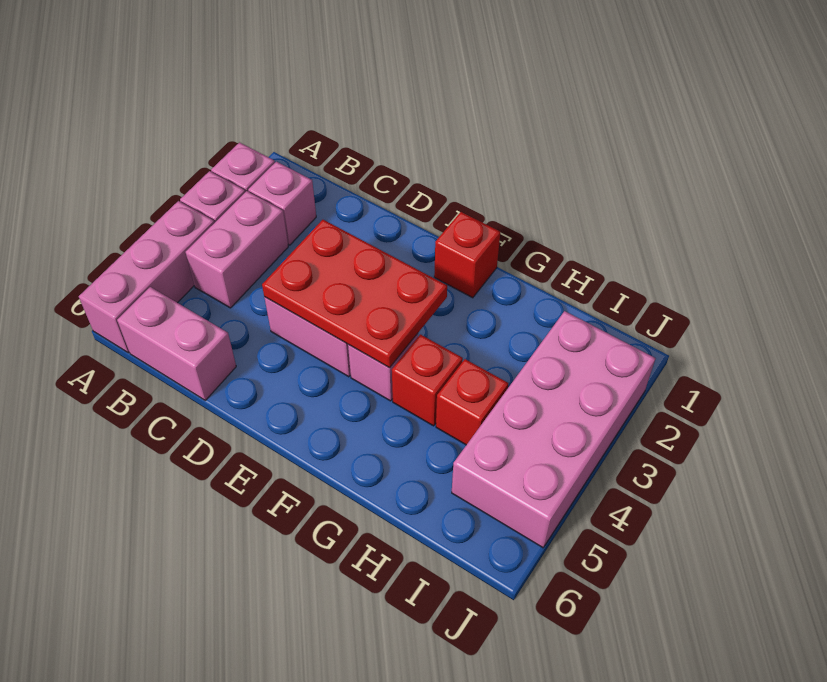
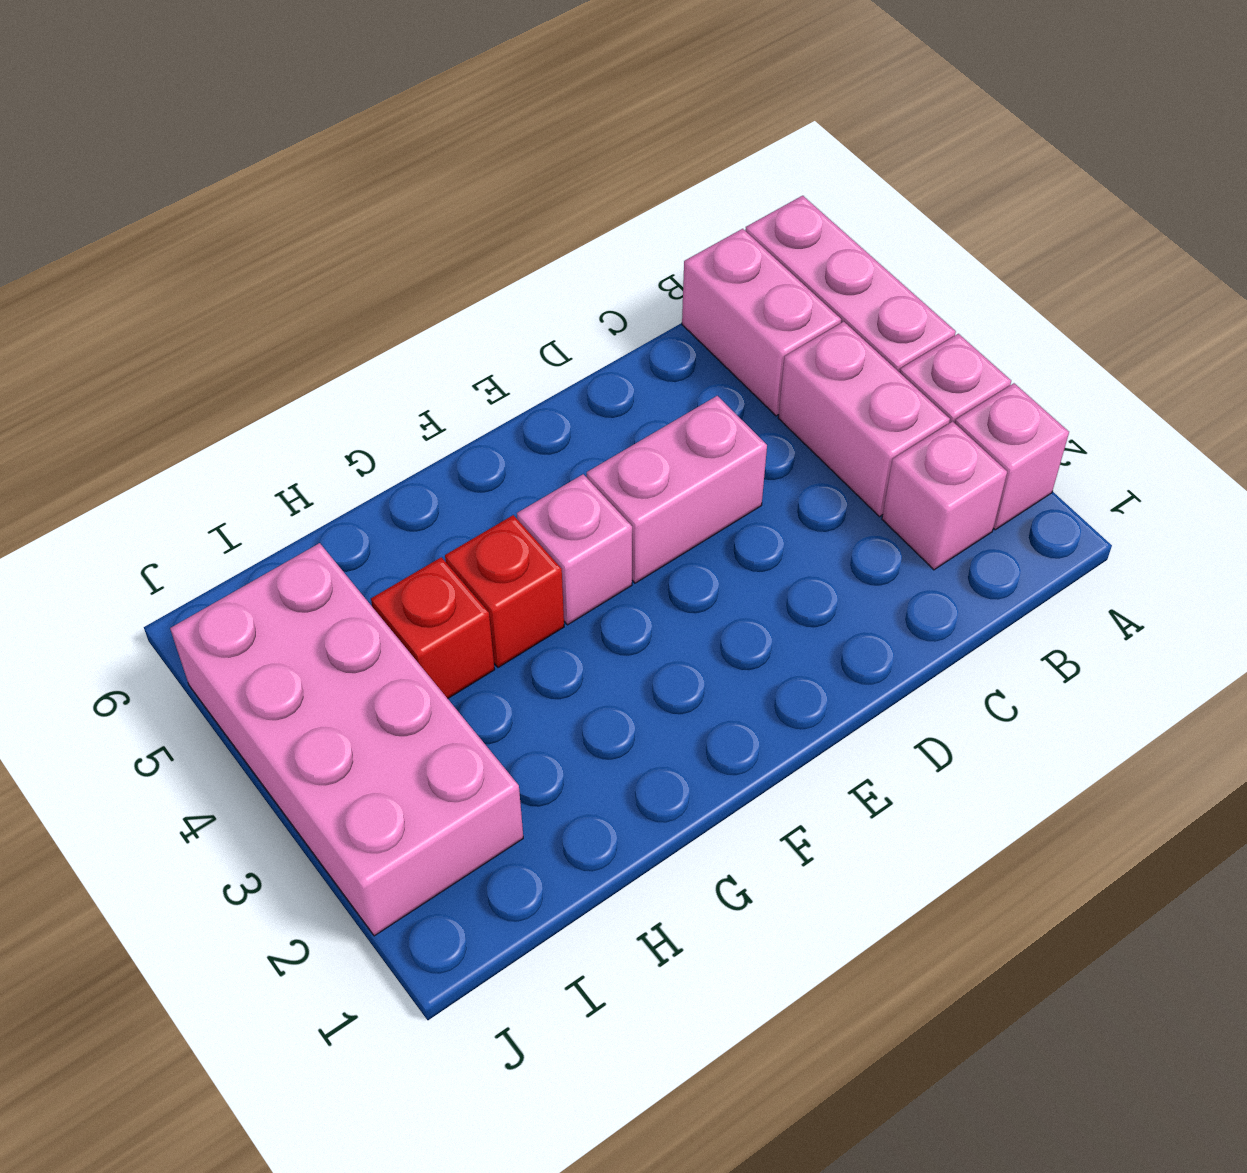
pink brick B6:C6 level 1 -> pink brick B5:B6 level 1
red plate D3:F4 level 2 -> none
red brick F1 level 1 -> none

